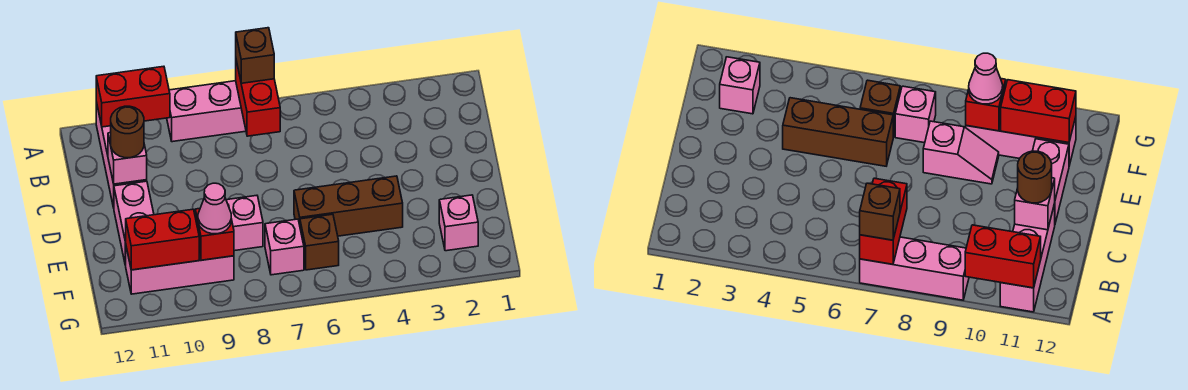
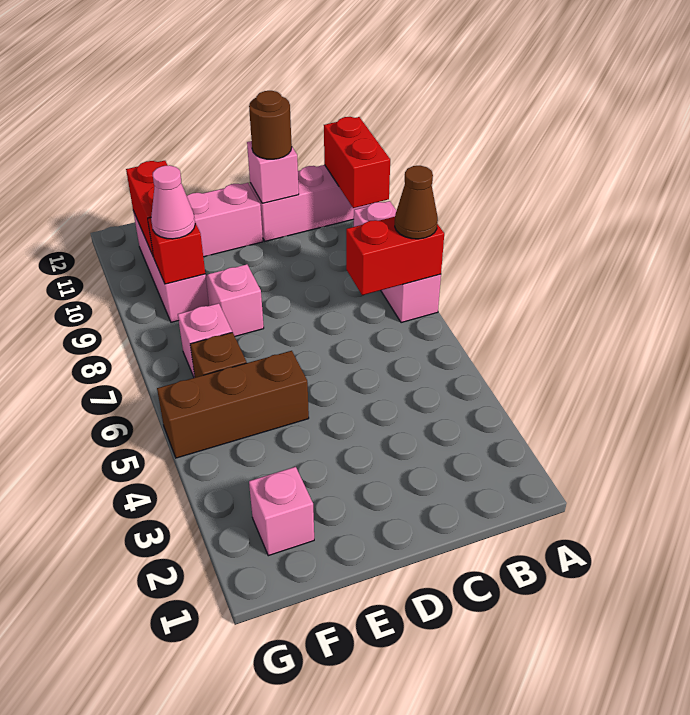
brown brick A7 level 3 -> brown cone A7 level 3
brown brick E4:E6 level 1 -> brown brick E5:G5 level 1

